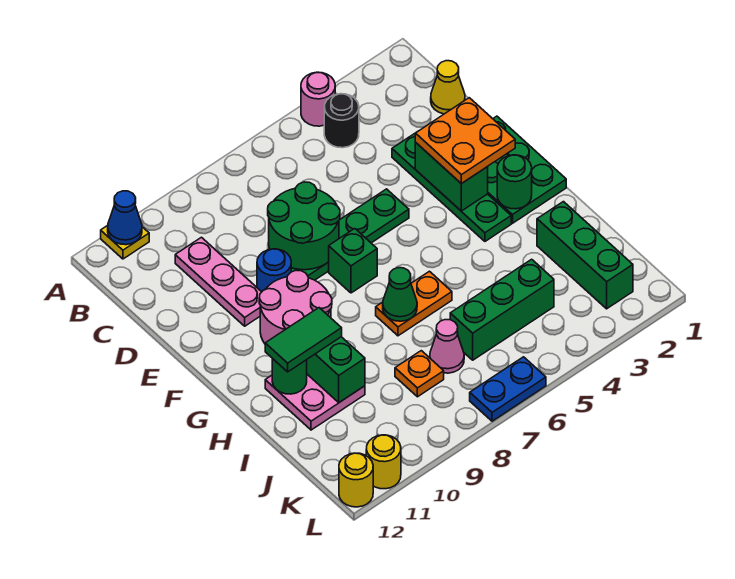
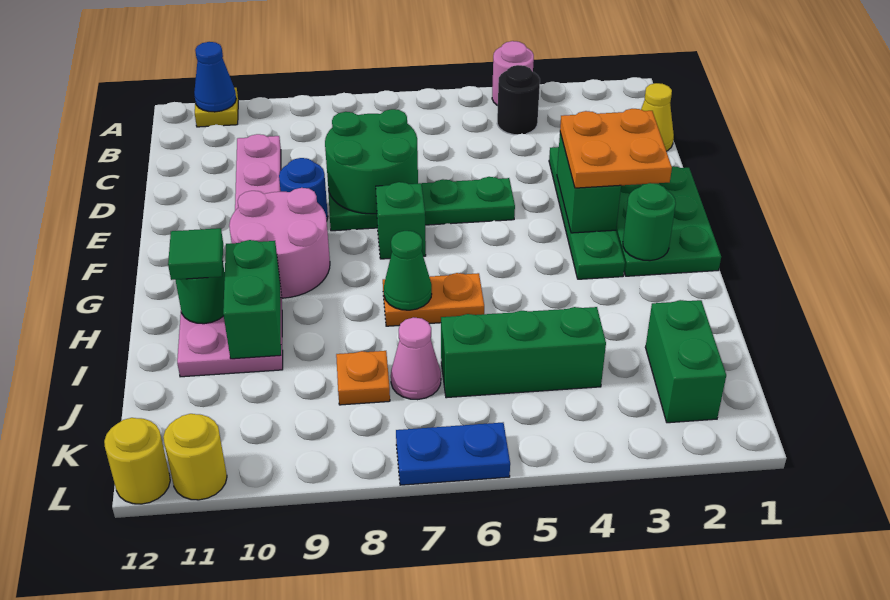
green tile H10:H11 level 3 -> green tile H11 level 3
green brick I2:K2 level 1 -> green brick J2:K2 level 1

